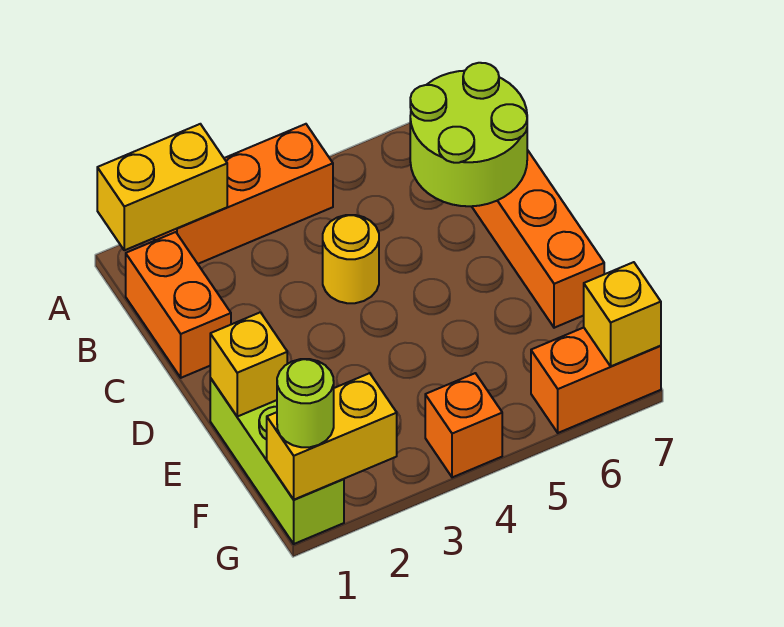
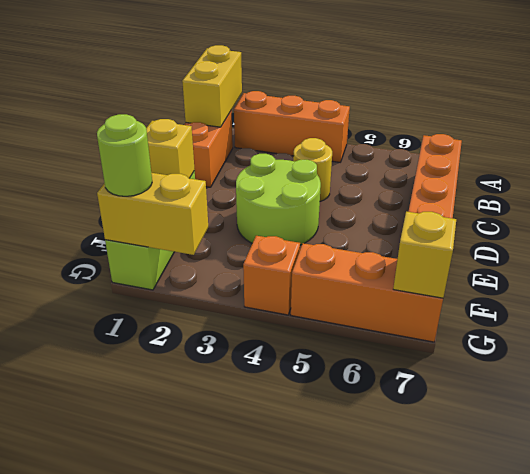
yellow brick A1:A2 level 2 -> yellow brick A1:B1 level 2
lime round brick B6:C7 level 2 -> lime round brick D3:E4 level 1
orange brick G6:G7 level 1 -> orange brick G5:G7 level 1

